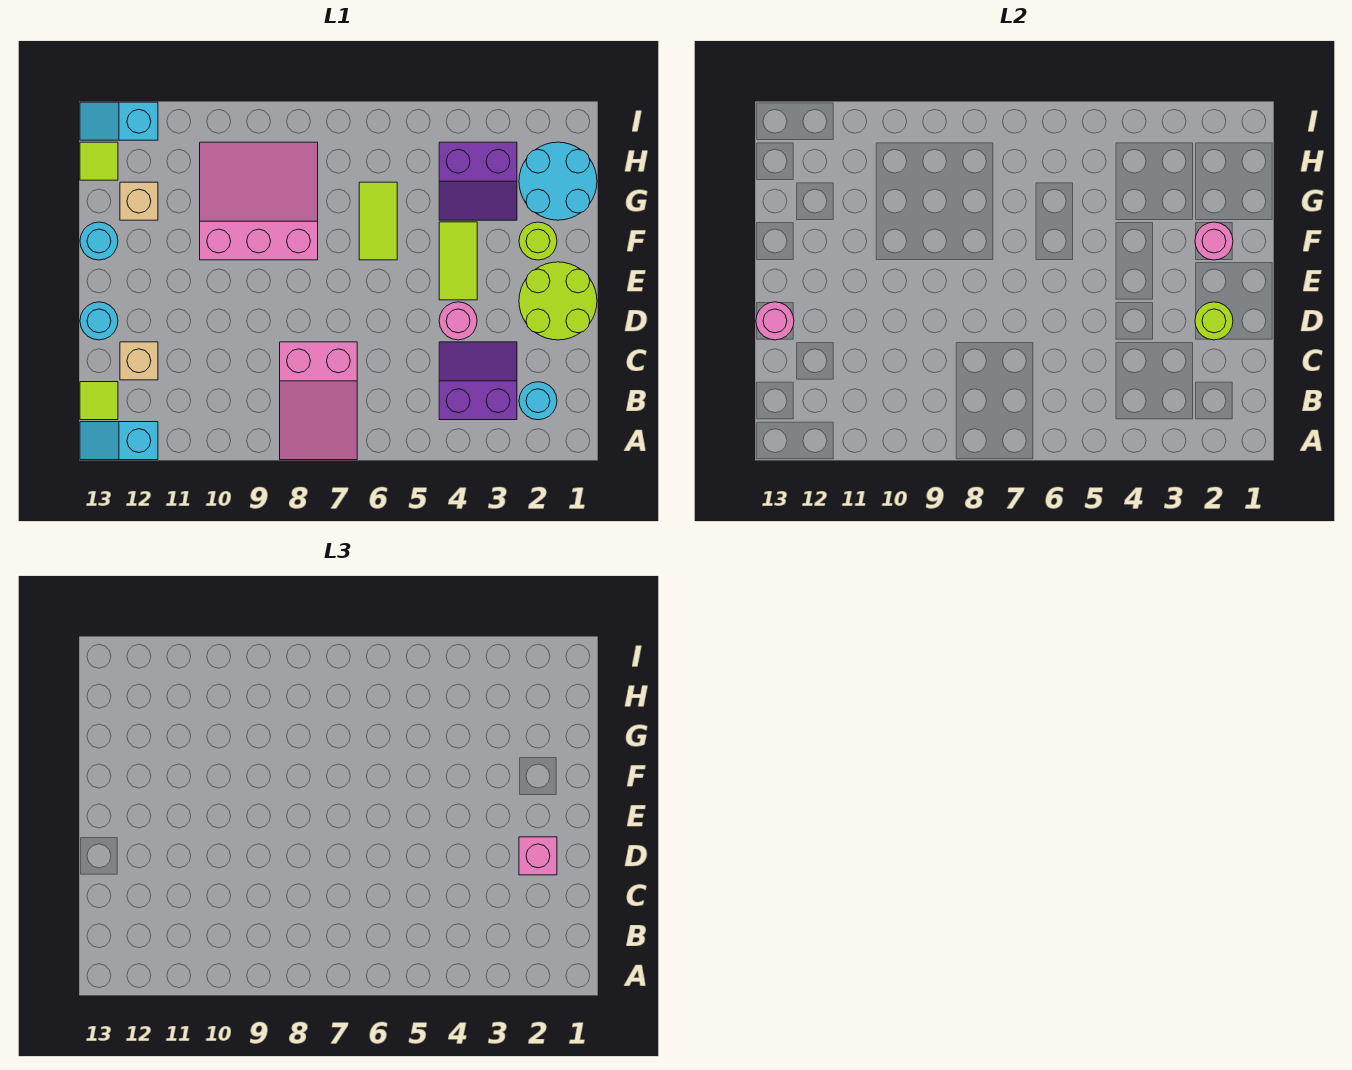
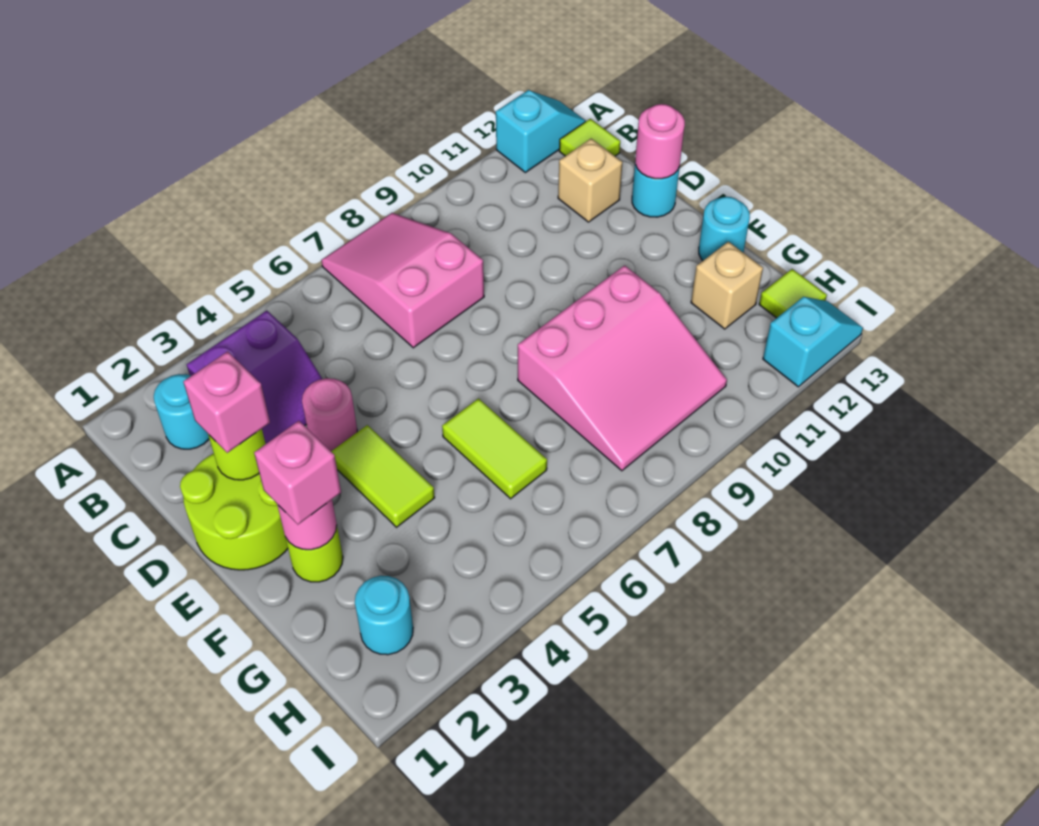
none -> pink brick F2 level 3
cyan round brick G1:H2 level 1 -> cyan round brick H2 level 1
purple slope G3:H4 level 1 top H -> none

